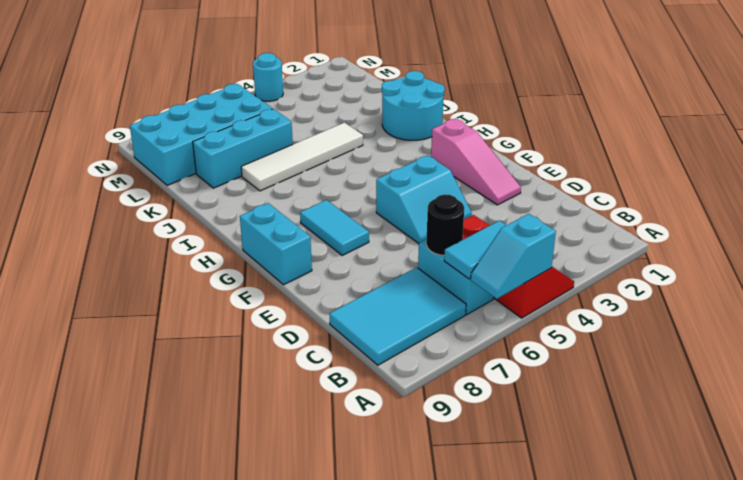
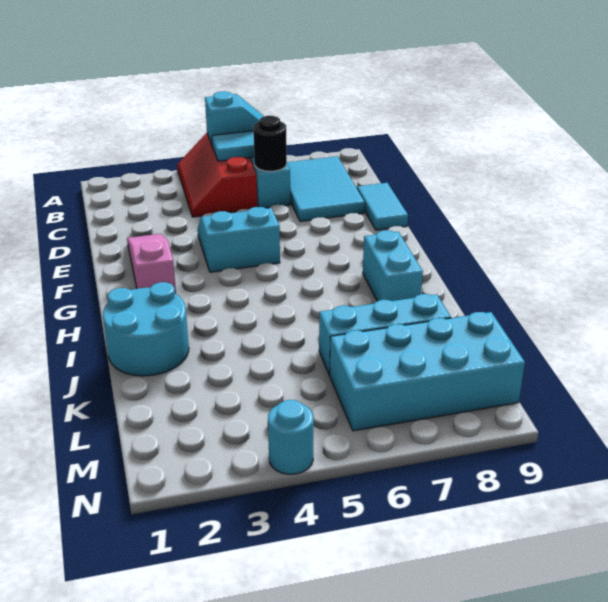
cyan tile B7:C9 level 1 -> cyan tile B7:D8 level 1
cyan tile F7:G7 level 1 -> cyan tile D9:E9 level 1
cyan brick F9:G9 level 1 -> cyan brick H8:I8 level 1
white tile J4:J7 level 1 -> none

